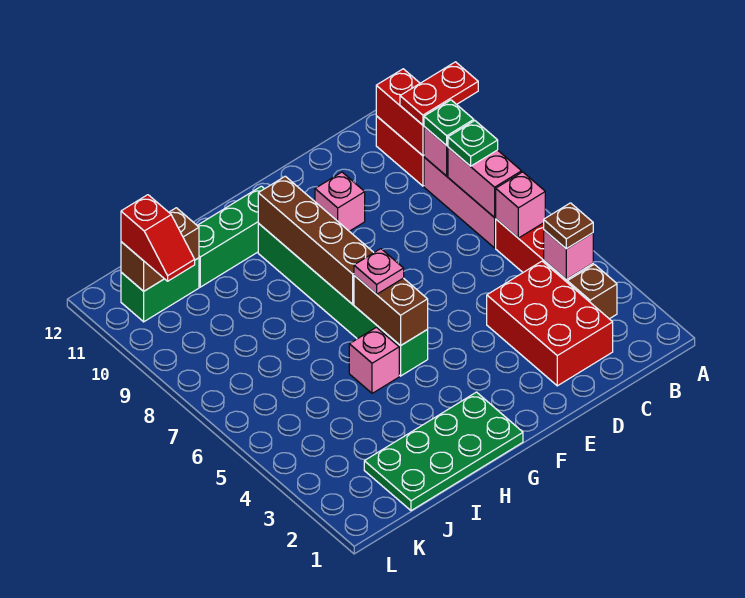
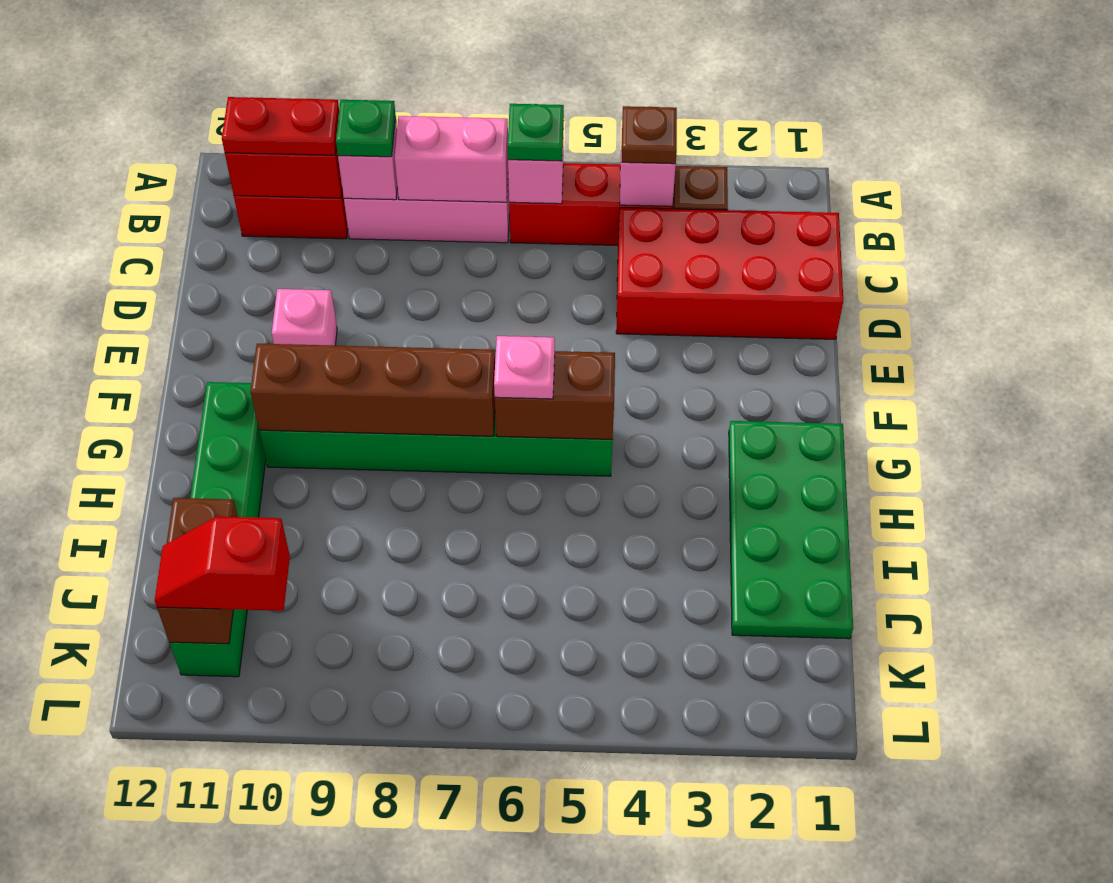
red plate A10:B10 level 3 -> red plate B10:B11 level 3
green plate B8 level 3 -> green plate B6 level 3
red brick C2:D4 level 1 -> red brick C1:D4 level 1
pink brick H5 level 1 -> none
red slope K10:K11 level 3 top 11 -> red slope K10:K11 level 3 top 10

